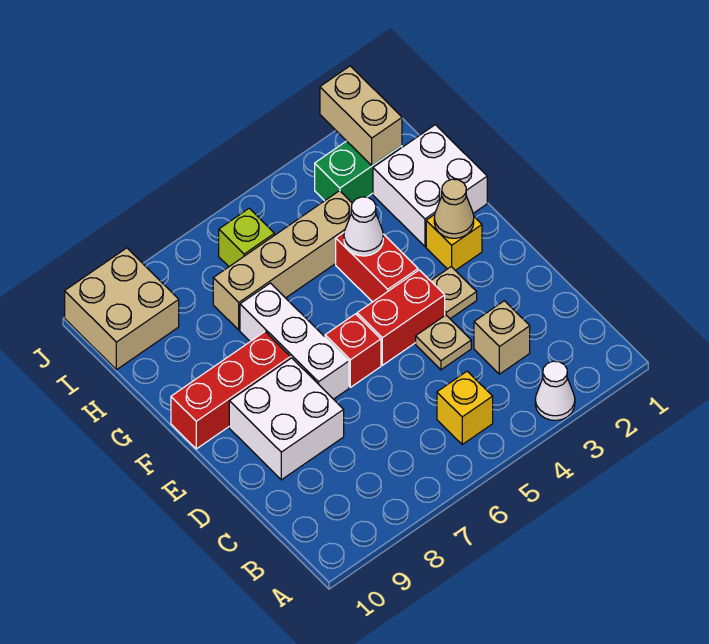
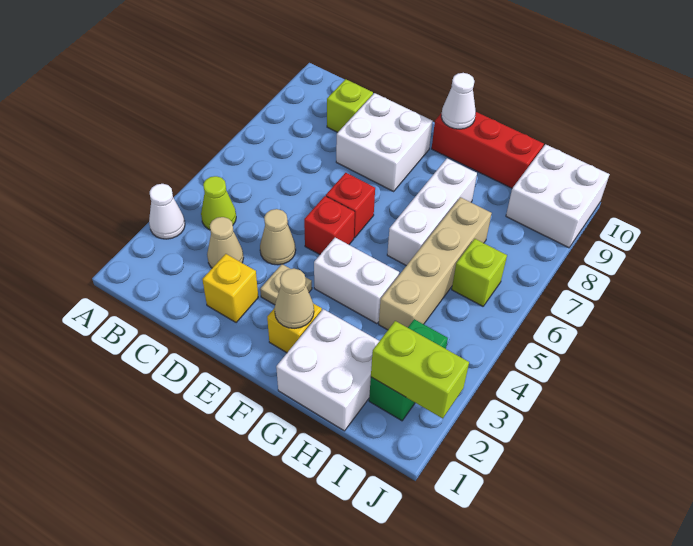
none -> lime cone B4 level 1
yellow brick B5 level 1 -> yellow brick D2 level 1
tan brick C3 level 1 -> tan cone C3 level 1
none -> lime brick C9 level 1
tan plate D4 level 1 -> tan cone D4 level 1
red brick E4:E5 level 1 -> red brick E5 level 1
white brick E7:G7 level 1 -> white brick G6:G8 level 1
red brick F4:G4 level 1 -> white brick F4:G4 level 1
red brick F8:F10 level 1 -> red brick F10:H10 level 1
white cone G4 level 2 -> white cone F10 level 2
tan brick I2:J2 level 2 -> lime brick I2:J2 level 2
tan brick I9:J10 level 1 -> white brick I9:J10 level 1

